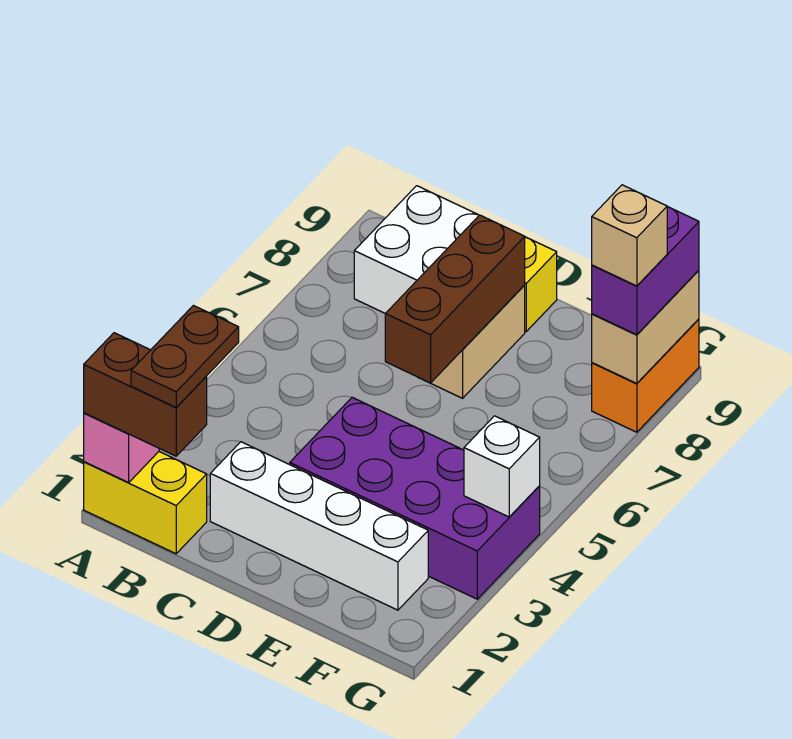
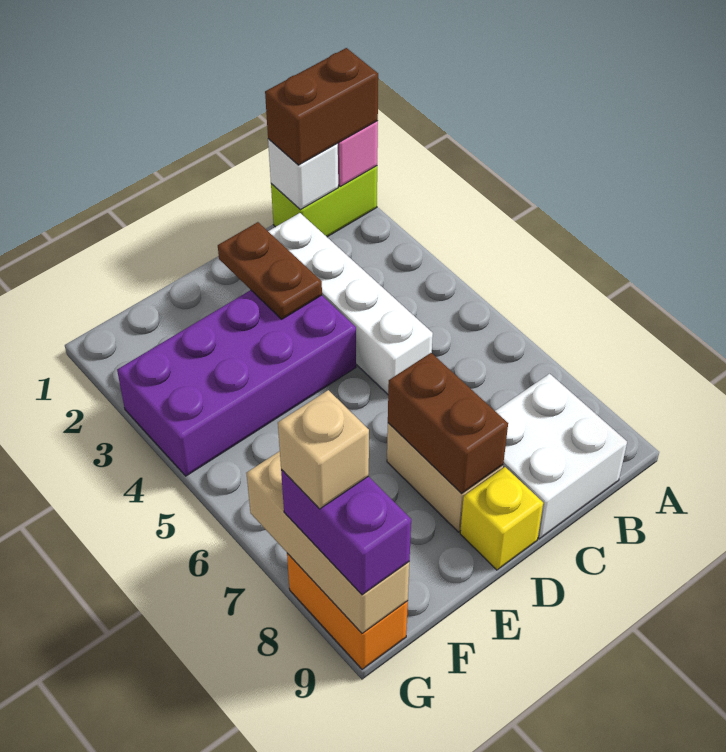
yellow brick A1:B1 level 1 -> lime brick A1:B1 level 1
brown plate B1:B2 level 4 -> brown plate D2:D3 level 2
white brick C2:F2 level 1 -> white brick C2:C5 level 1
brown brick D6:D8 level 2 -> brown brick D7:D8 level 2
white brick G4 level 2 -> white brick B1 level 2
tan brick G8:G9 level 2 -> tan brick G7:G9 level 2

